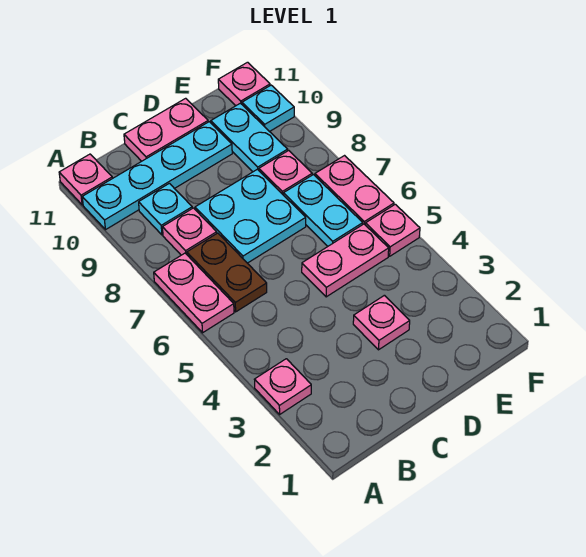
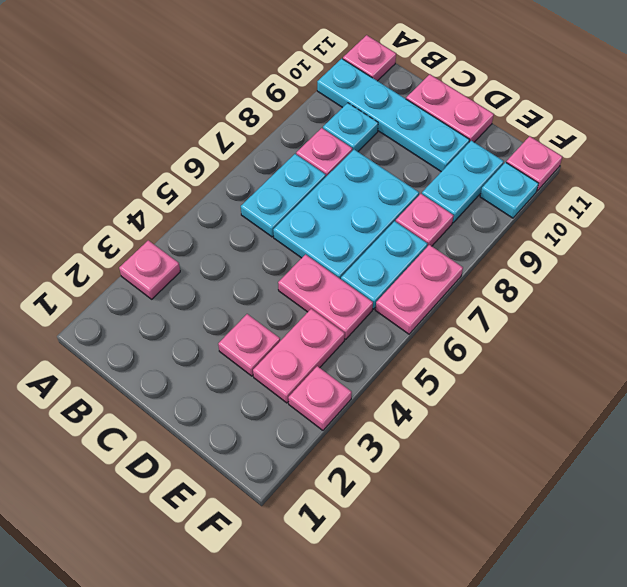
pink plate A6:A7 level 1 -> pink plate E3:E4 level 1
brown plate B6:B7 level 1 -> cyan plate B6:B7 level 1
cyan plate C7:D8 level 1 -> cyan plate C6:D8 level 1
pink plate F5 level 1 -> pink plate F3 level 1

